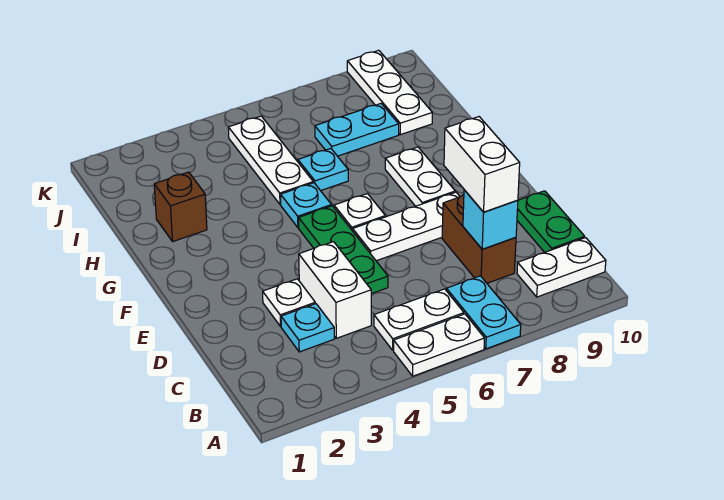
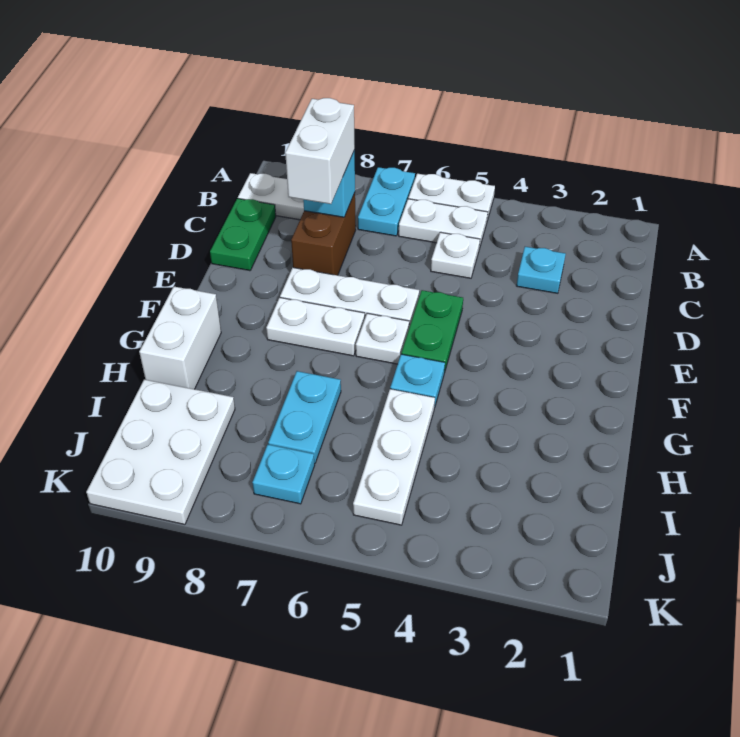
white brick C4:D4 level 1 -> white brick G10:H10 level 1
white plate D3 level 1 -> white plate C5 level 1
green plate D5:F5 level 1 -> green plate E5:F5 level 1
white plate F8:G8 level 1 -> white plate F7:F8 level 1
brown brick H2 level 1 -> none
cyan plate H6 level 1 -> cyan plate J7 level 1
cyan plate I7:I8 level 1 -> cyan plate H7:I7 level 1
white plate I9:K9 level 1 -> white plate I9:K10 level 1

